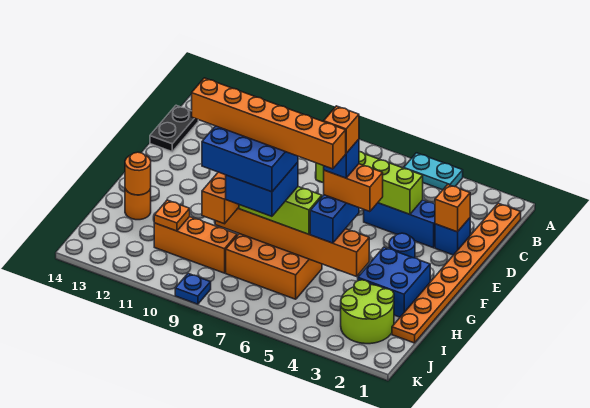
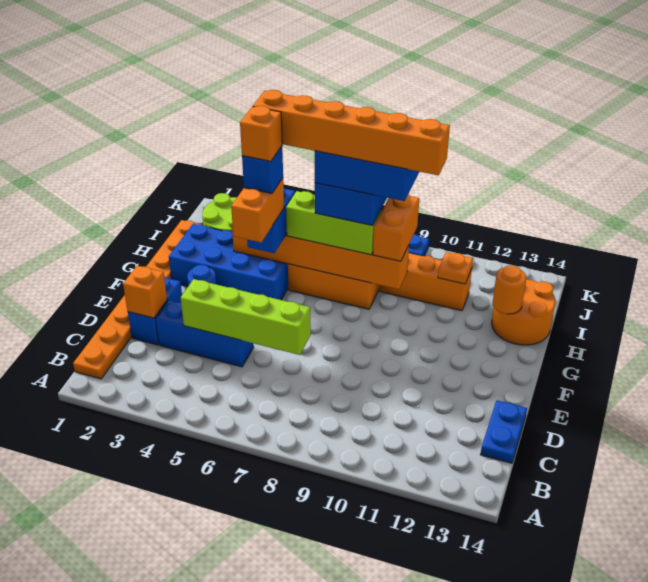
cyan plate A4:A5 level 1 -> none
black plate C14:D14 level 1 -> blue plate C14:D14 level 1
blue brick D2 level 1 -> blue brick D2:E2 level 1
blue brick G2:H3 level 1 -> blue brick G2:H5 level 1
orange brick G4:G5 level 4 -> orange brick F5:G5 level 4
orange round brick H13 level 1 -> orange round brick H13:I14 level 1

